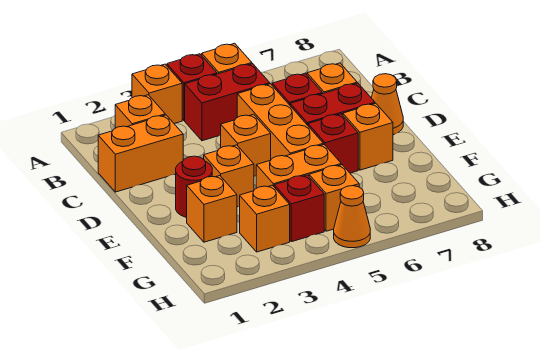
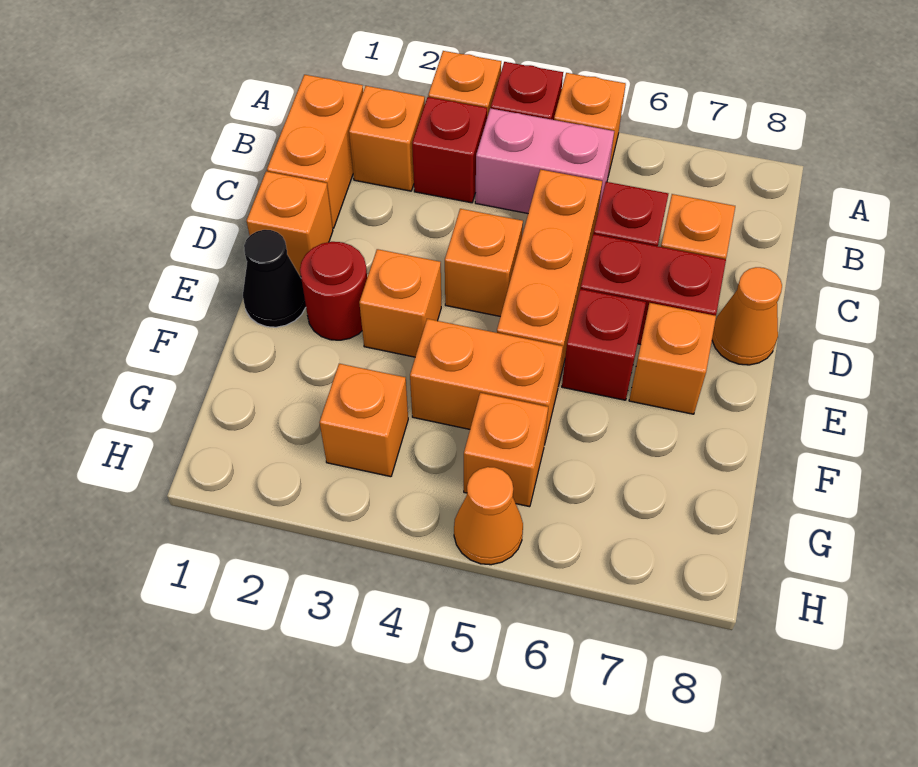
red brick B4:B5 level 1 -> pink brick B4:B5 level 1
orange brick C1:C2 level 1 -> orange brick B1:C1 level 1
none -> black cone E1 level 1
orange brick F2 level 1 -> orange brick D1 level 1
red brick G4 level 1 -> red brick B3 level 1

